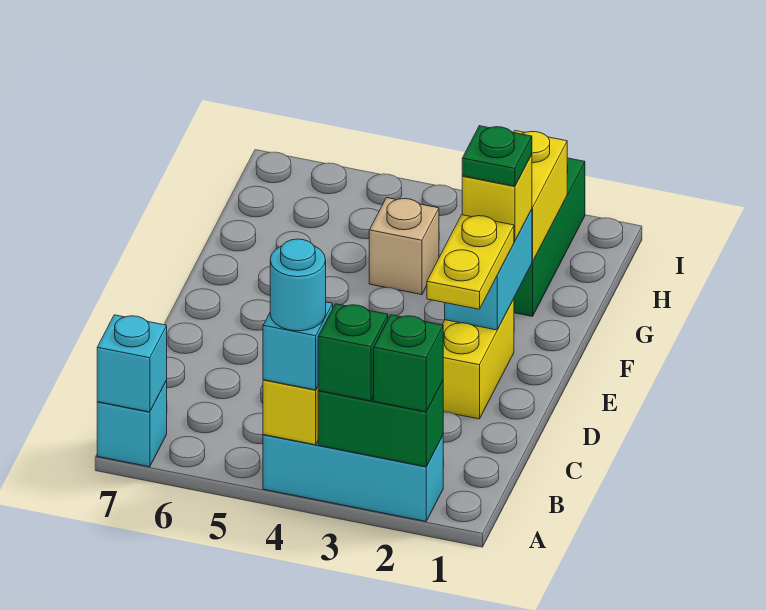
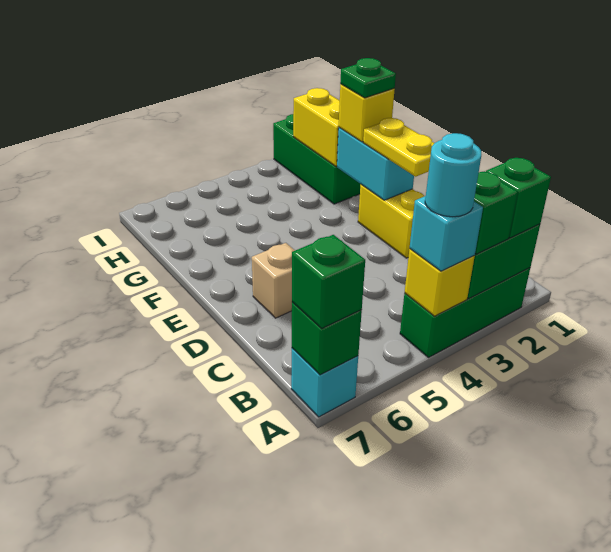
cyan brick A2:A4 level 1 -> green brick A2:A4 level 1
cyan brick A7 level 2 -> green brick A7 level 2
none -> green brick A7 level 3
tan brick G4 level 1 -> tan brick D6 level 1

